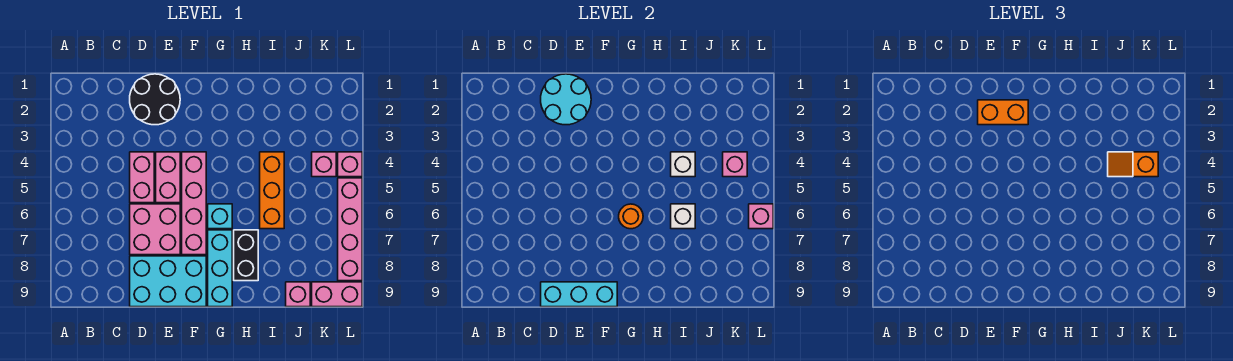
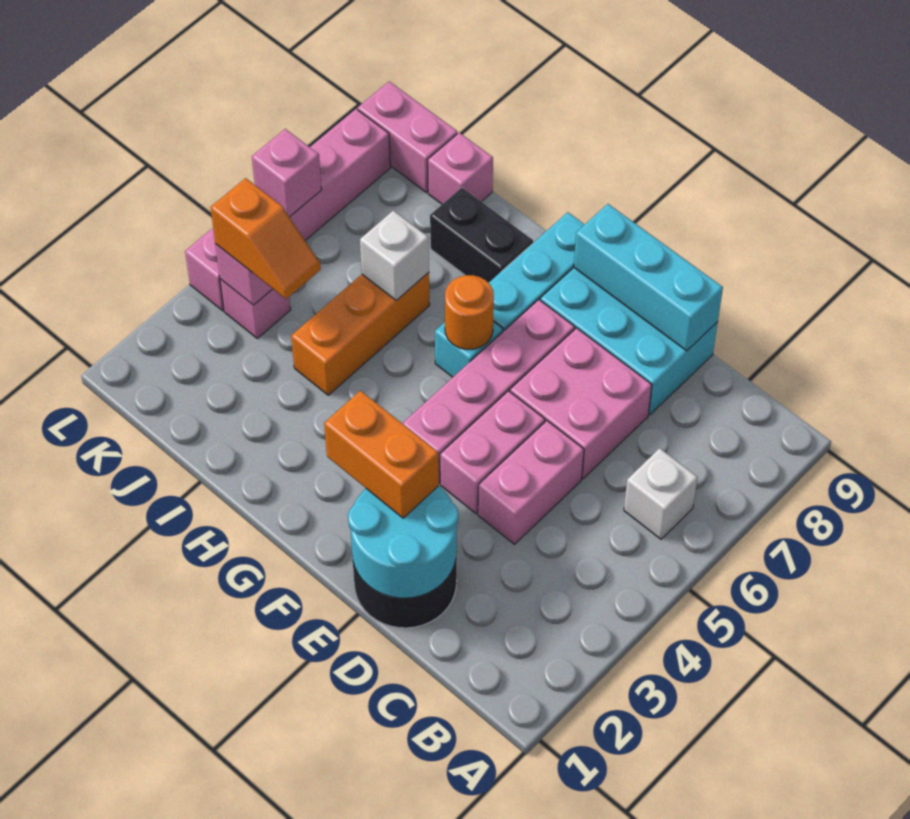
black brick H7:H8 level 1 -> black brick H8:I8 level 1
white brick I4 level 2 -> white brick B6 level 1

